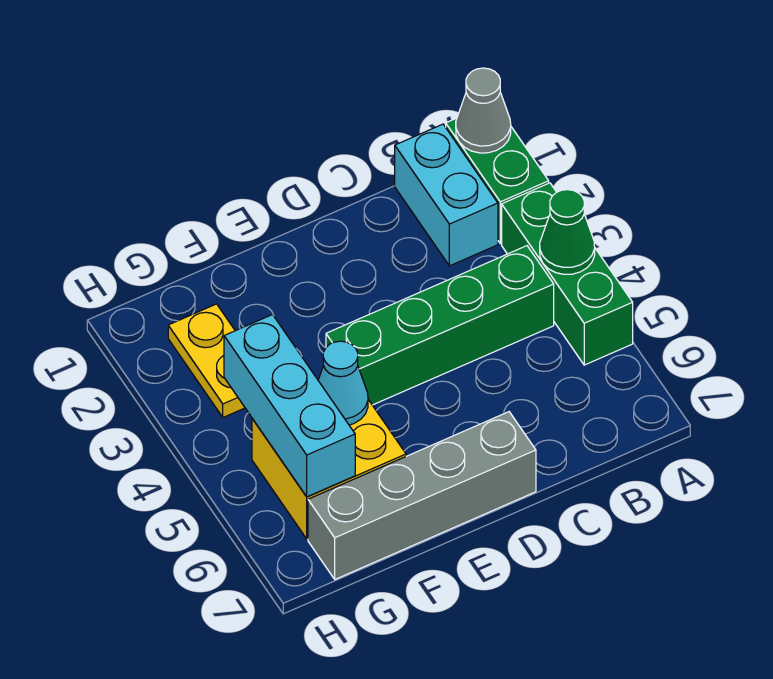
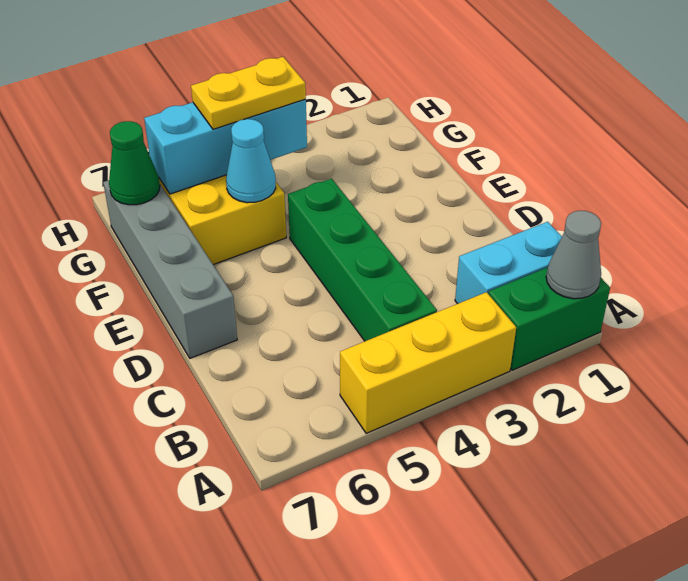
green brick A3:A5 level 1 -> yellow brick A3:A5 level 1
green cone A4 level 2 -> green cone G7 level 2
yellow plate G2:G3 level 1 -> yellow plate G4:G5 level 3

